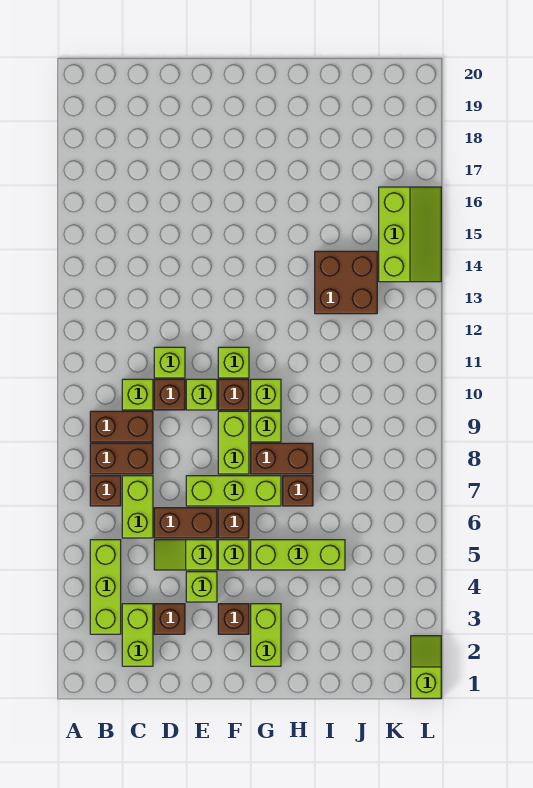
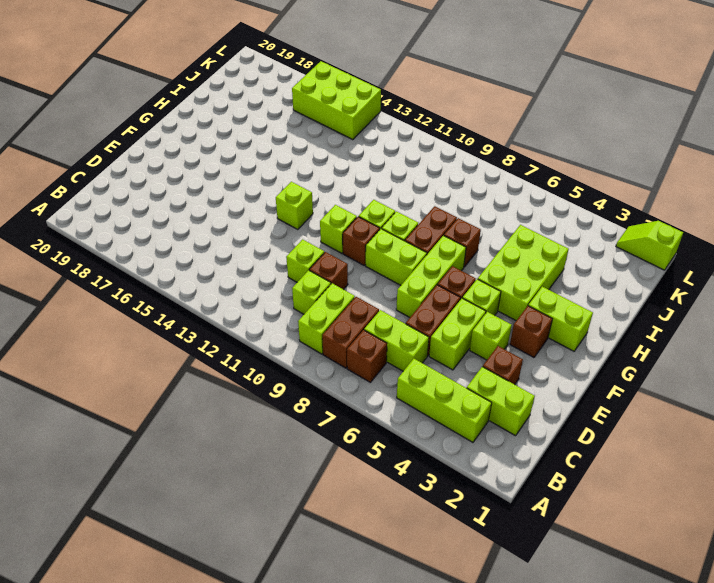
brown brick B9:C9 level 1 -> lime brick B9:C9 level 1
lime slope D5:E5 level 1 top E -> lime brick D5:E5 level 1
lime brick E10 level 1 -> lime brick F13 level 1
lime brick G5:I5 level 1 -> lime brick G4:I5 level 1
brown brick I13:J14 level 1 -> none
lime slope K14:L16 level 1 top K -> lime brick K14:L16 level 1

